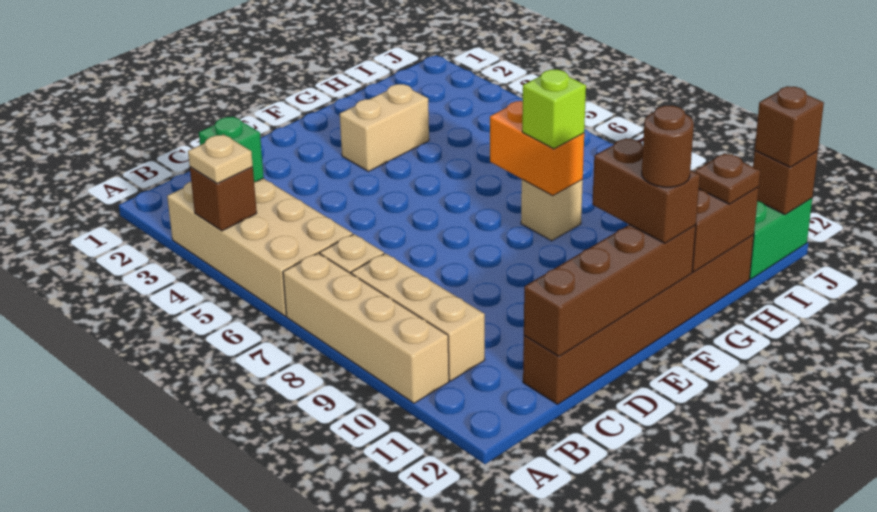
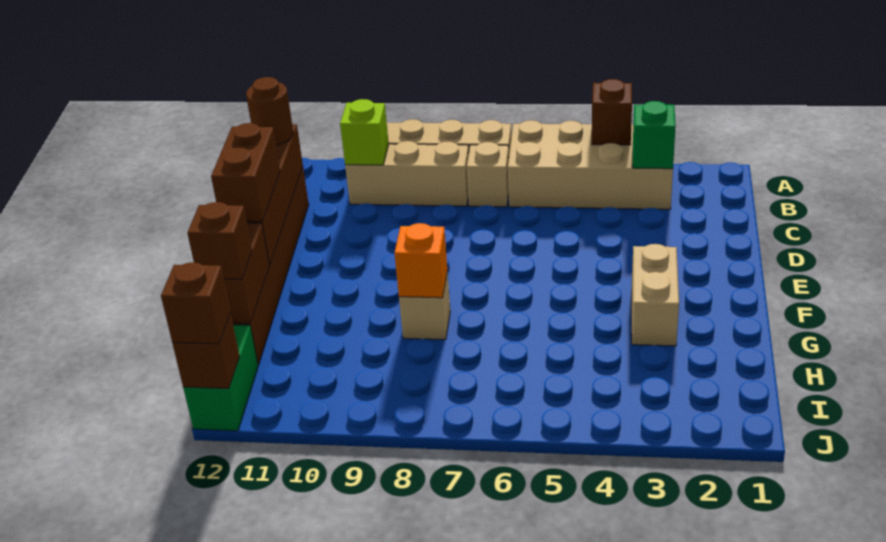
tan plate A4 level 3 -> none
brown brick F11:F12 level 3 -> brown brick E12:F12 level 3
brown round brick F12 level 4 -> brown round brick C12 level 3
orange brick G7:G8 level 2 -> orange brick G8 level 2
lime brick G8 level 3 -> lime brick B10 level 2
brown plate H12 level 3 -> brown brick H12 level 3

